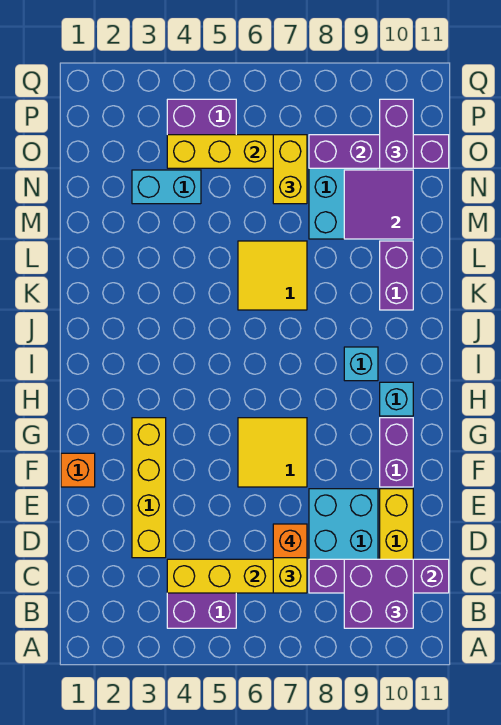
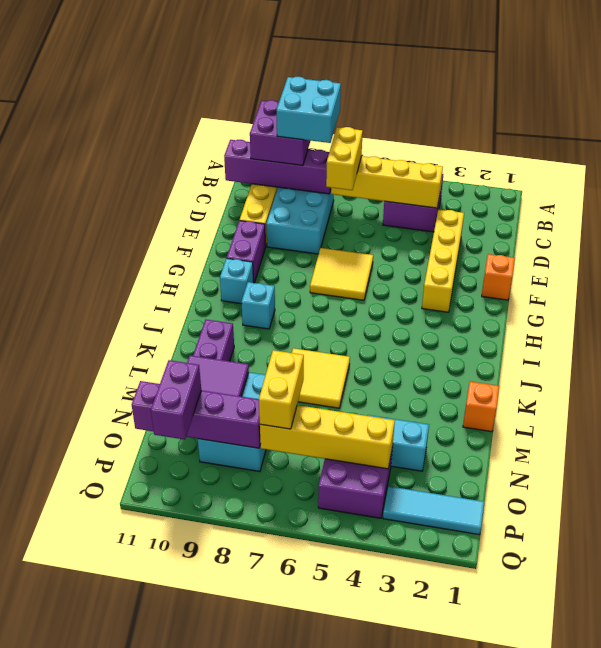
none -> cyan brick B8:C9 level 4
orange brick D7 level 4 -> orange brick L1 level 1
none -> cyan tile P1:P3 level 1

